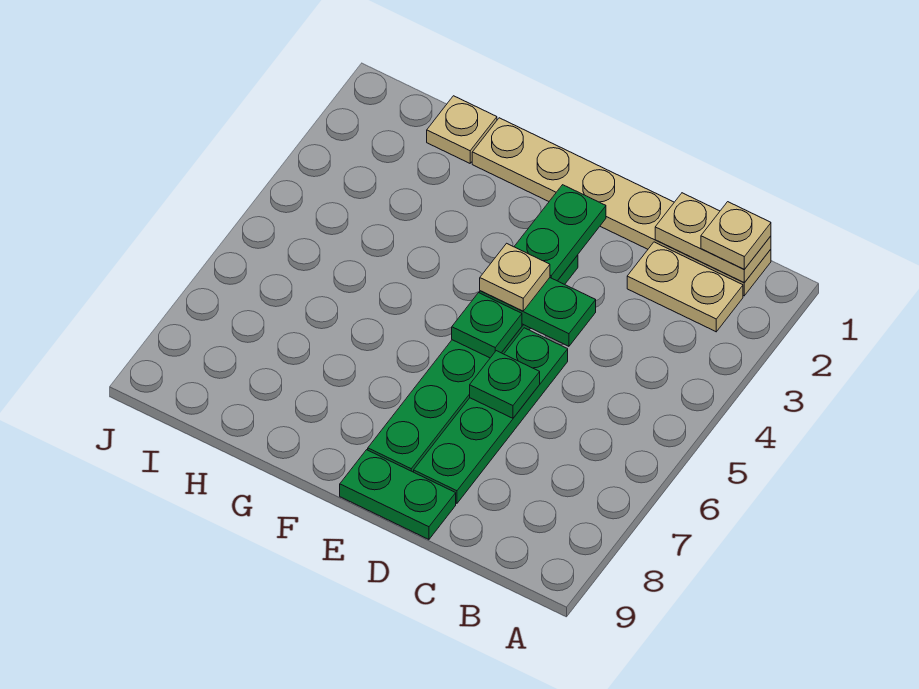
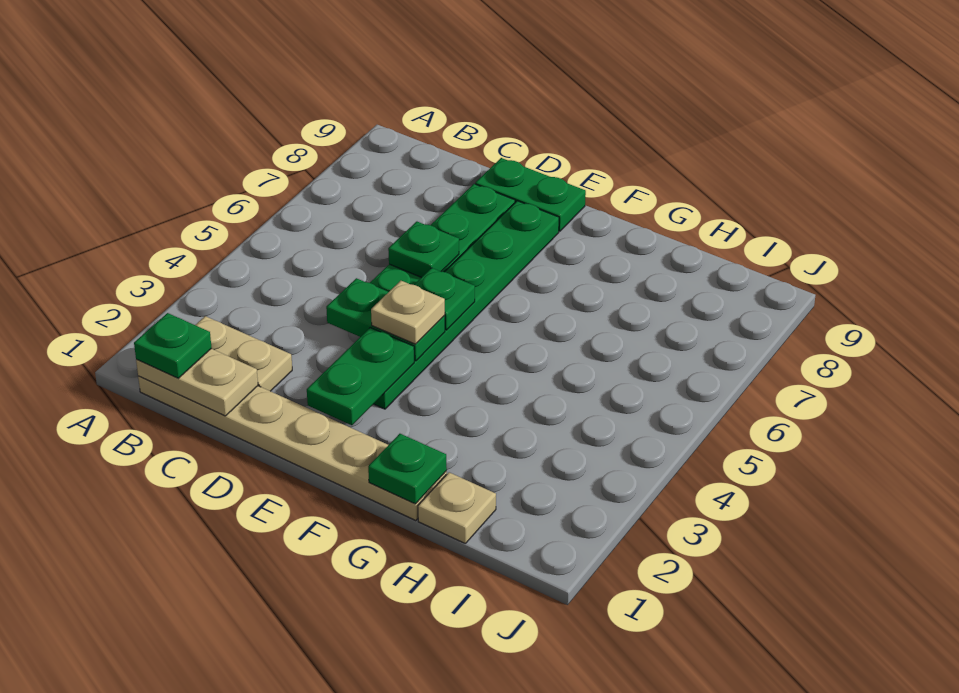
tan plate B1 level 3 -> green plate B1 level 3
none -> green plate G1 level 2

